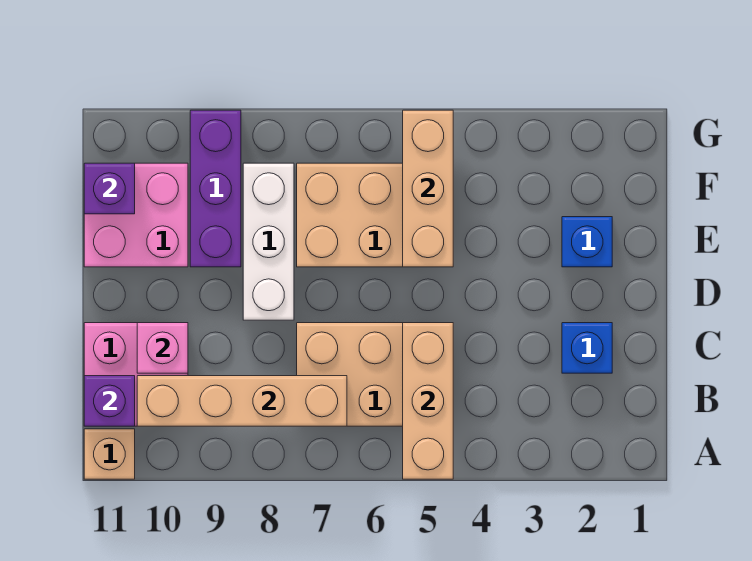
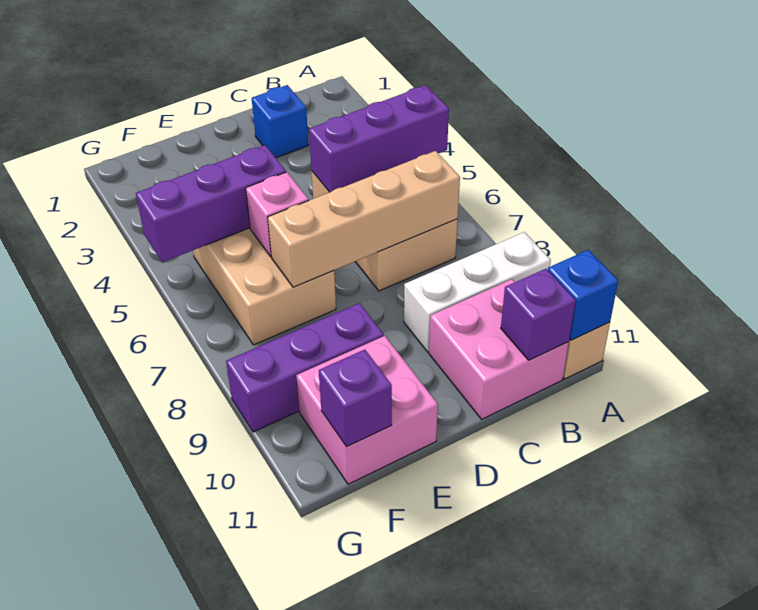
tan brick A5:C5 level 2 -> purple brick A5:C5 level 2
tan brick B7:B10 level 2 -> tan brick B7:E7 level 2
pink brick C10 level 2 -> pink brick E6 level 2
white brick D8:F8 level 1 -> white brick A9:C9 level 1
blue brick E2 level 1 -> blue brick A11 level 2
tan brick E5:G5 level 2 -> purple brick E5:G5 level 2

